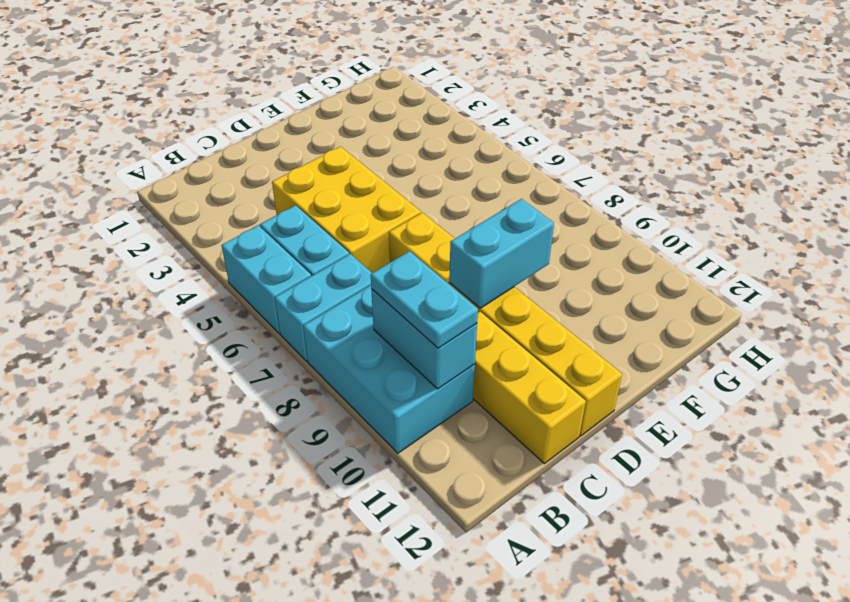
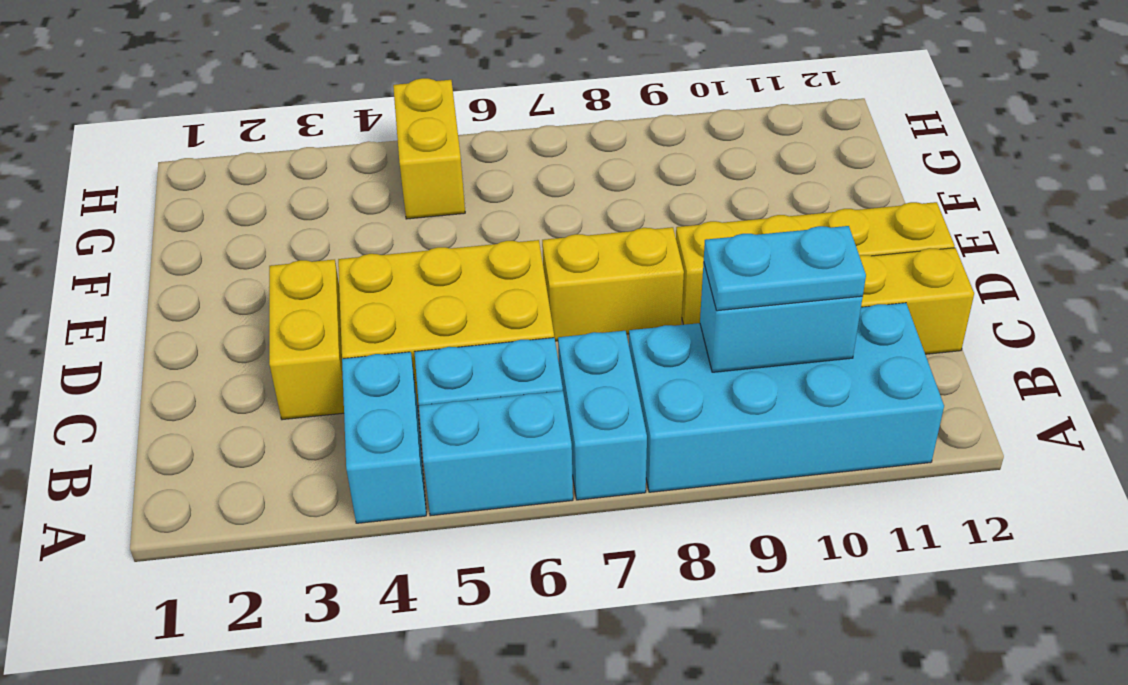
cyan brick A8:B10 level 1 -> cyan brick A8:B11 level 1
none -> yellow brick C3:D3 level 1
cyan brick D9:E9 level 2 -> cyan brick A4:B4 level 1
none -> yellow brick G5:H5 level 1

